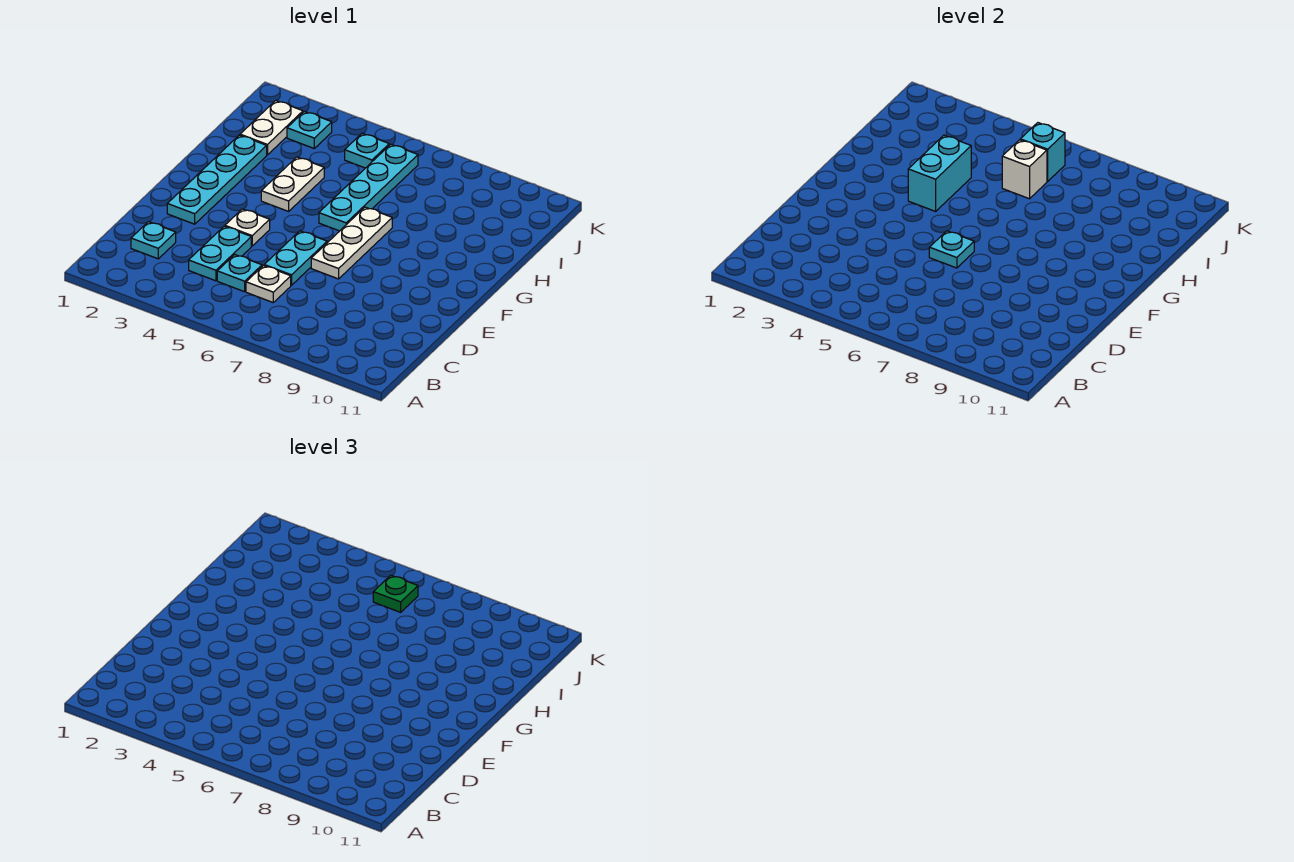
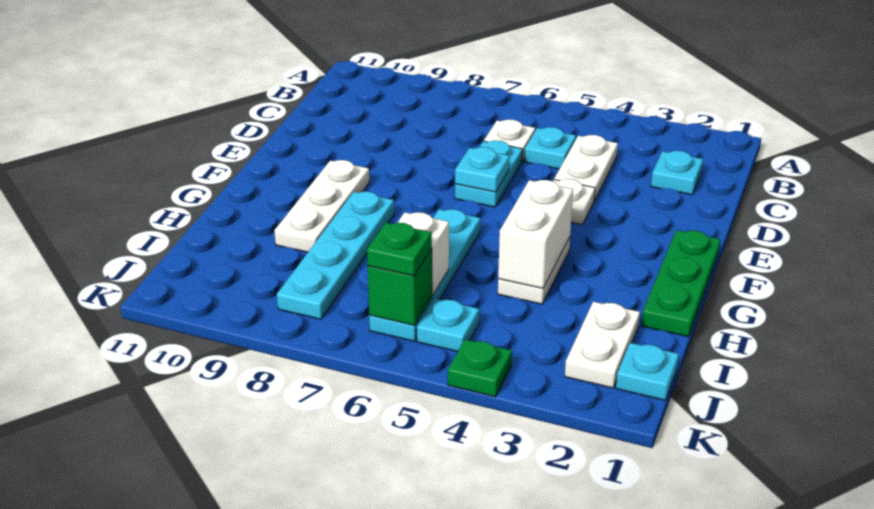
cyan plate C4:D4 level 1 -> white plate C4:D4 level 1
cyan plate E2:H2 level 1 -> cyan plate G8:J8 level 1
white plate E7:G7 level 1 -> white plate F9:H9 level 1
none -> green plate F1:H1 level 1
cyan brick G4:H4 level 2 -> white brick G4:H4 level 2
cyan plate J3 level 1 -> cyan plate J1 level 1
cyan brick J6 level 2 -> green brick J6 level 2
none -> green plate K4 level 1

